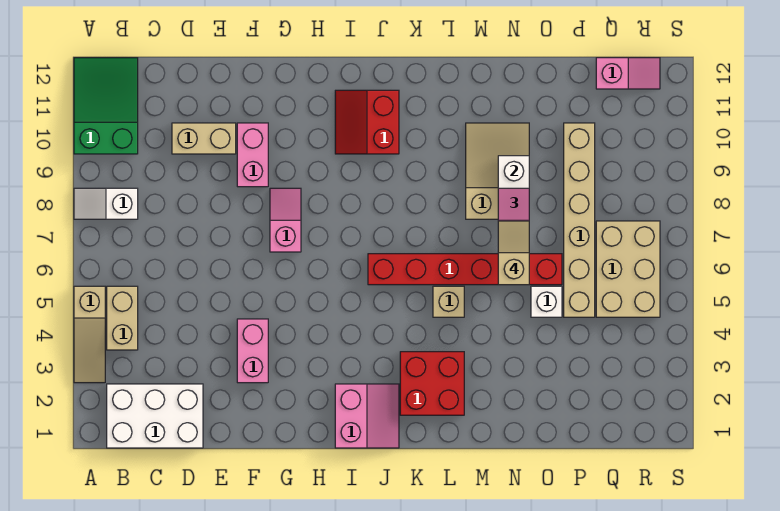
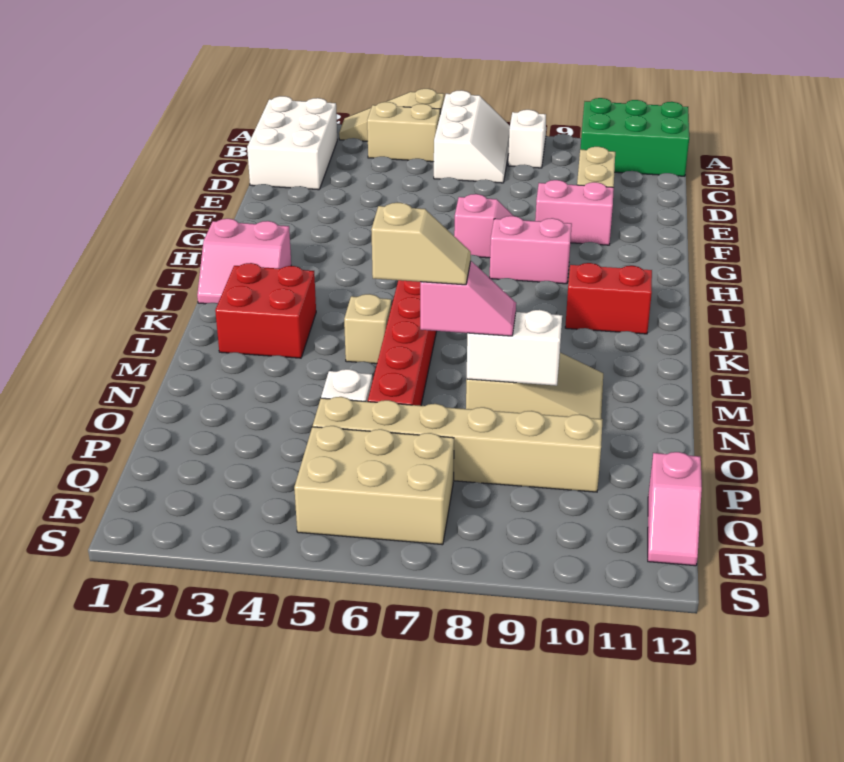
none -> white slope A6:C7 level 1 top 6
green slope A10:B12 level 1 top 10 -> green brick A10:B12 level 1
pink brick F3:F4 level 1 -> pink brick H8:H9 level 1

